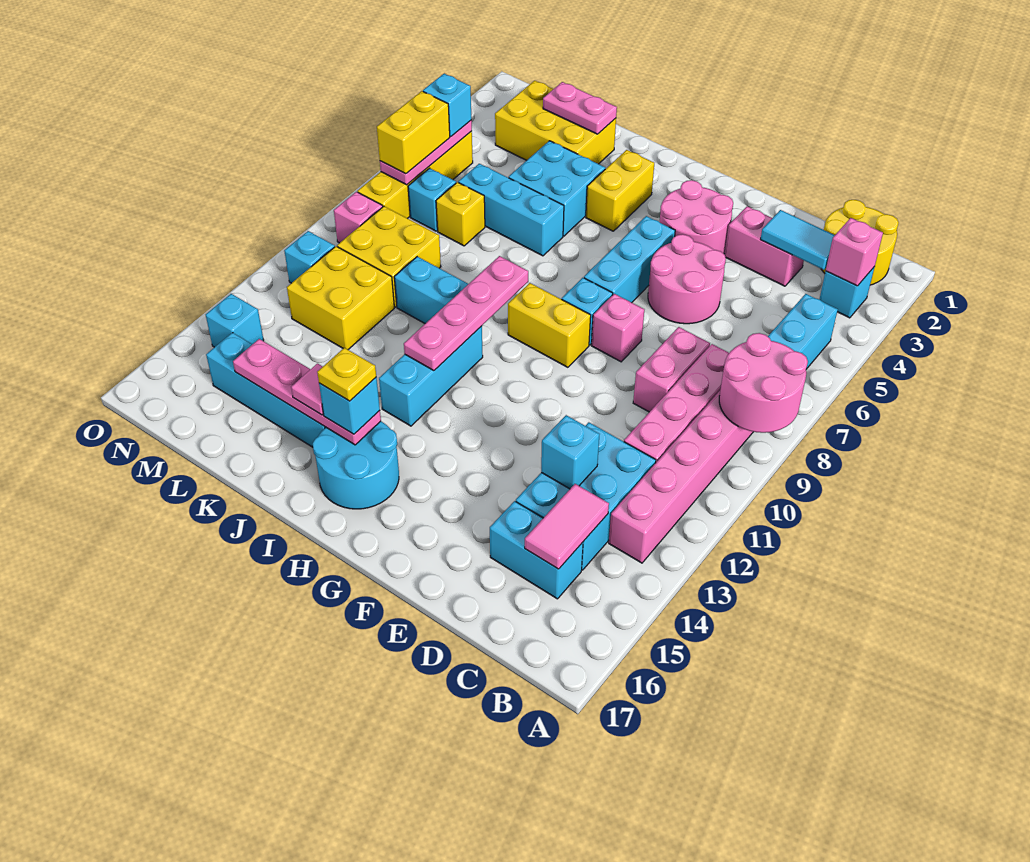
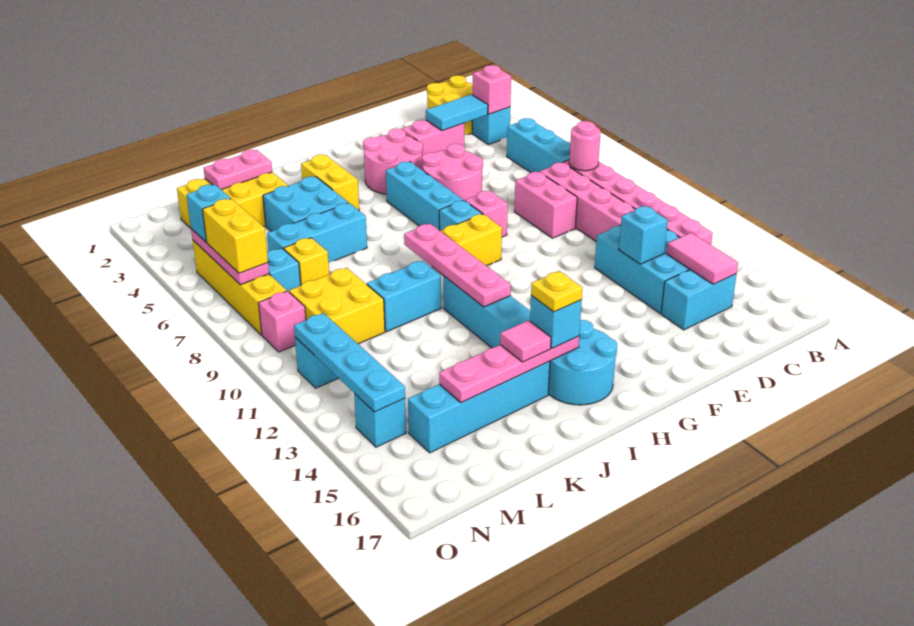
pink round brick A8:B9 level 2 -> pink round brick B8 level 2
yellow brick L11:M12 level 1 -> none
none -> cyan plate N11:N14 level 2

